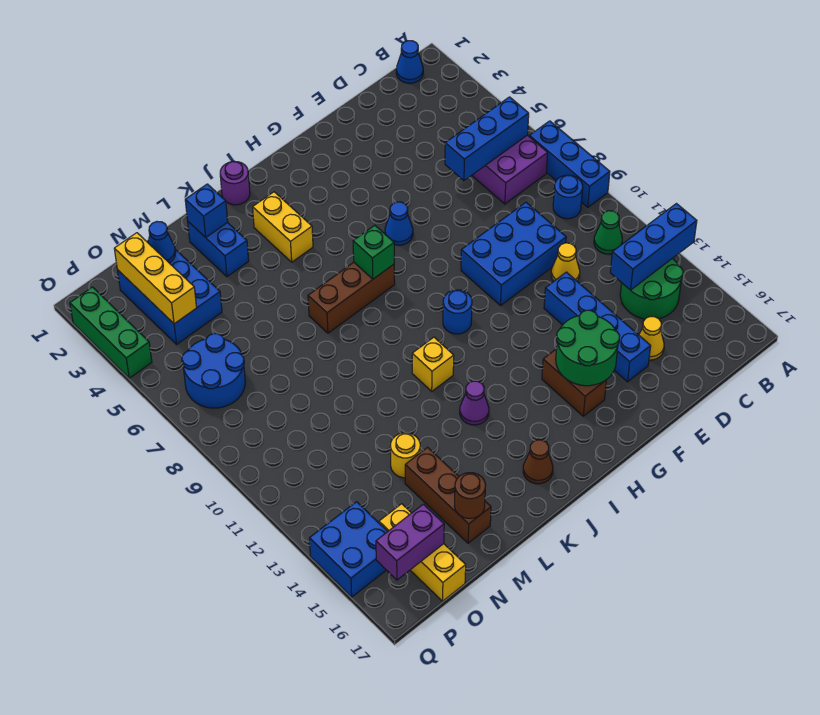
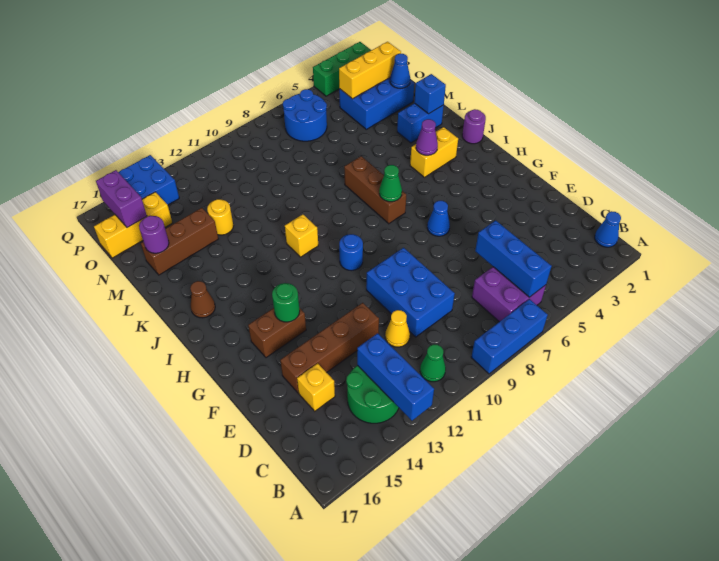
blue round brick B9 level 1 -> none
yellow cone D15 level 1 -> yellow brick D15 level 1
blue brick E12:E15 level 1 -> brown brick E12:E15 level 1
green round brick F14:G15 level 2 -> green round brick G14 level 2
green brick I7 level 2 -> green cone I7 level 2
purple cone J13 level 1 -> purple cone J4 level 2
brown round brick M16 level 2 -> purple round brick M16 level 2

